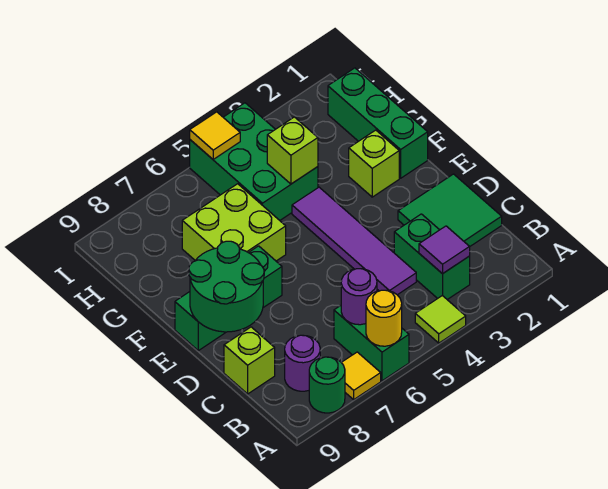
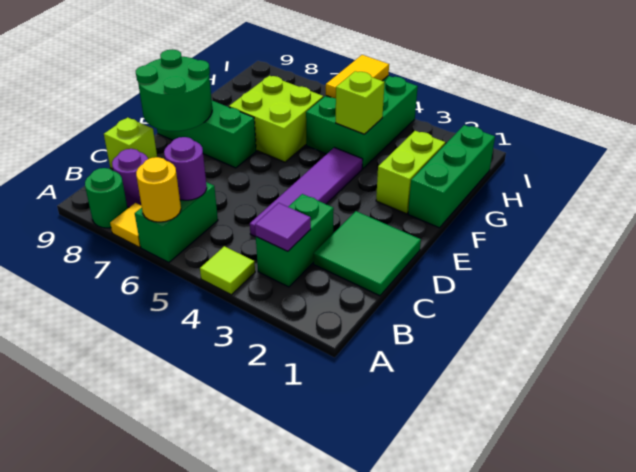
lime brick F2 level 1 -> lime brick F2:G2 level 1
yellow tile I5 level 2 -> yellow tile H5:I5 level 2

